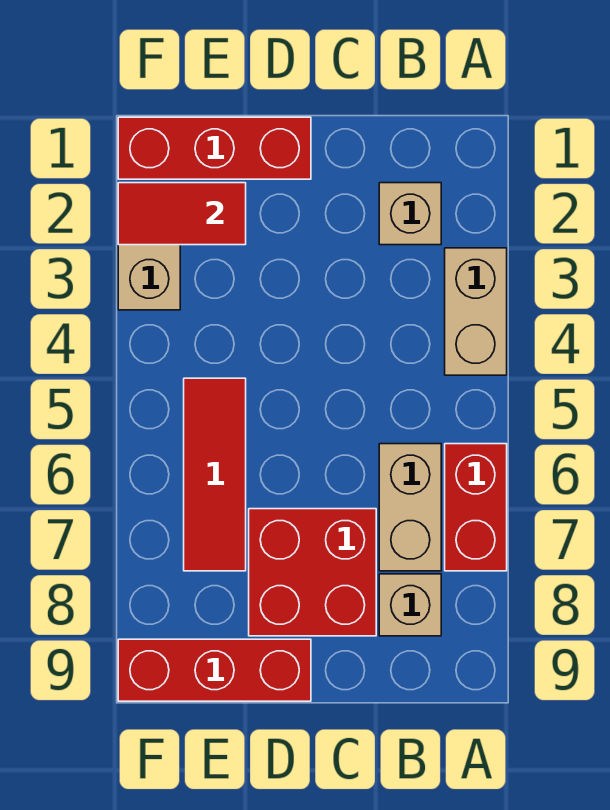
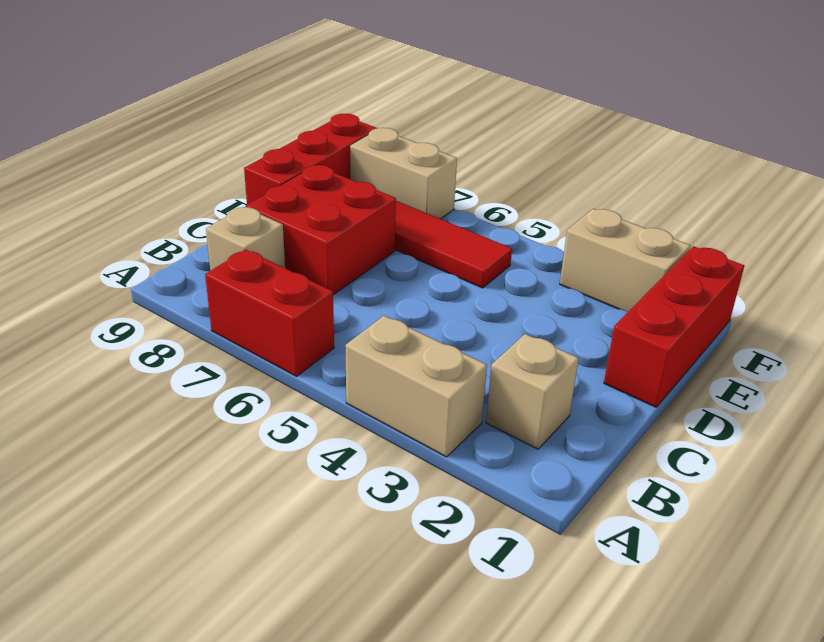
tan brick B6:B7 level 1 -> tan brick F7:F8 level 1
red tile E2:F2 level 2 -> none

